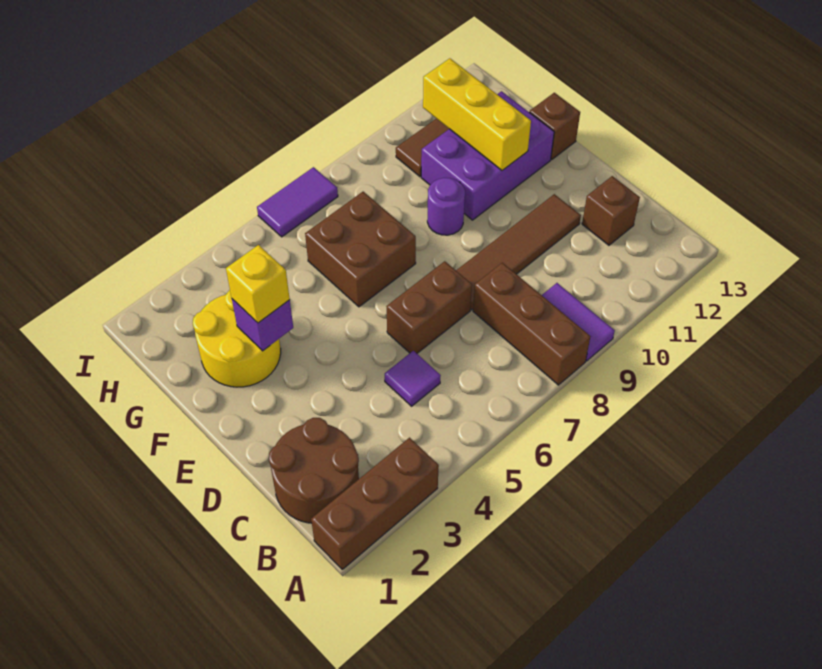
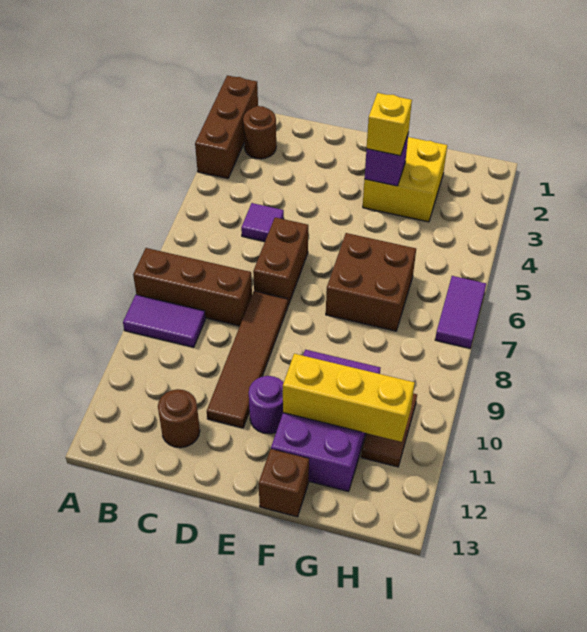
brown round brick B1:C2 level 1 -> brown round brick B2 level 1
brown brick C12 level 1 -> brown round brick C12 level 1
yellow round brick F2:G3 level 1 -> yellow brick F2:G3 level 1
purple round brick F9 level 1 -> purple round brick E11 level 1

